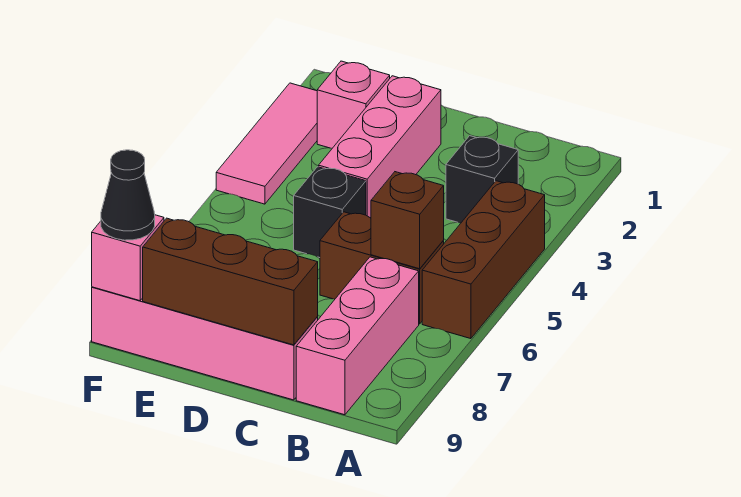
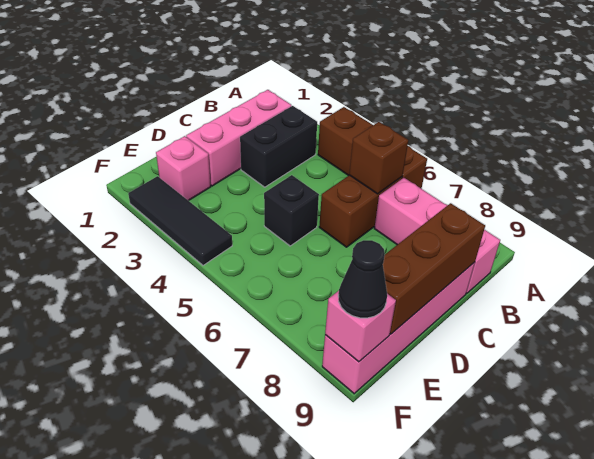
black brick B3 level 1 -> black brick B3:C3 level 1
pink brick D2:D4 level 1 -> pink brick B2:D2 level 1
pink tile F2:F4 level 1 -> black tile F2:F4 level 1

